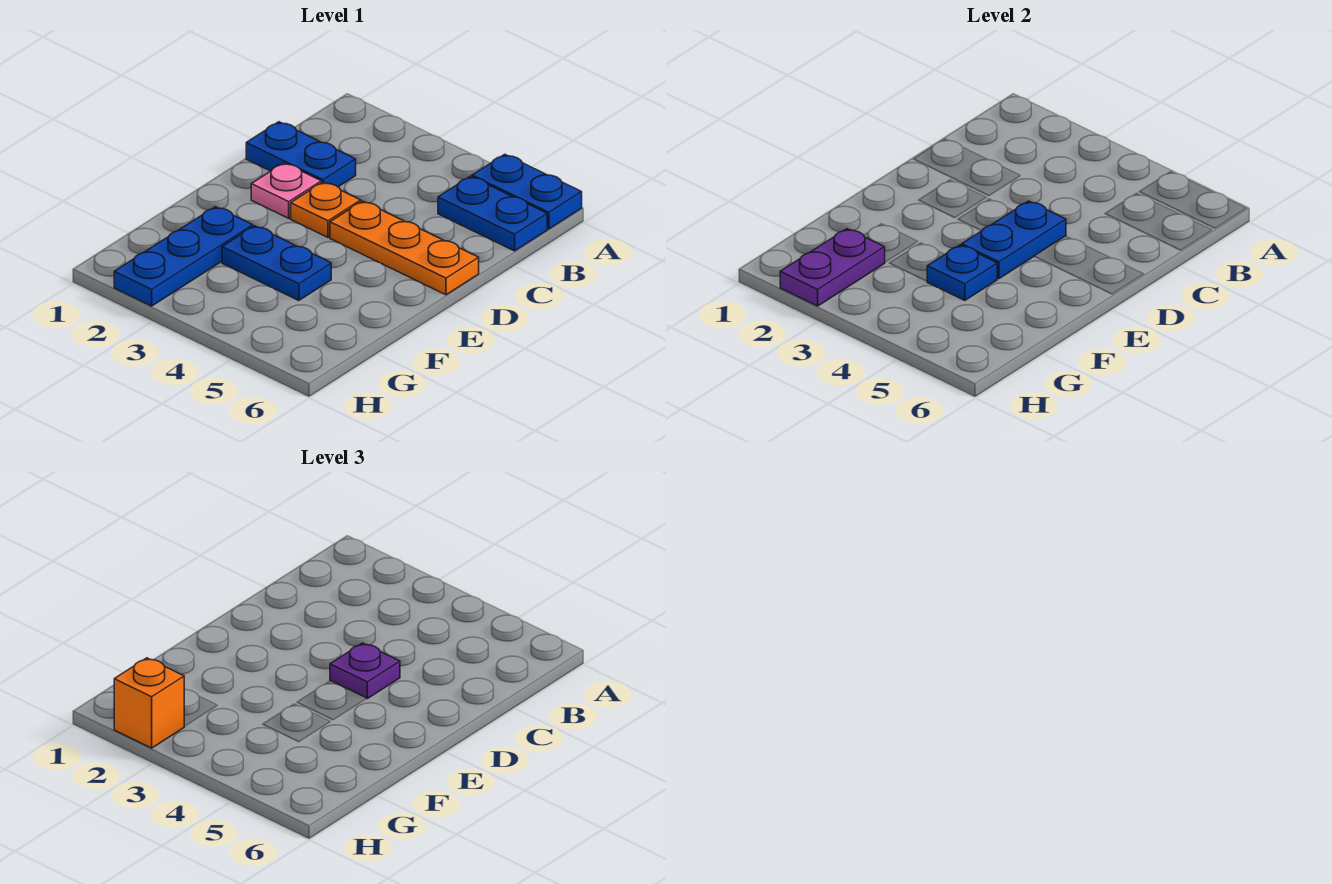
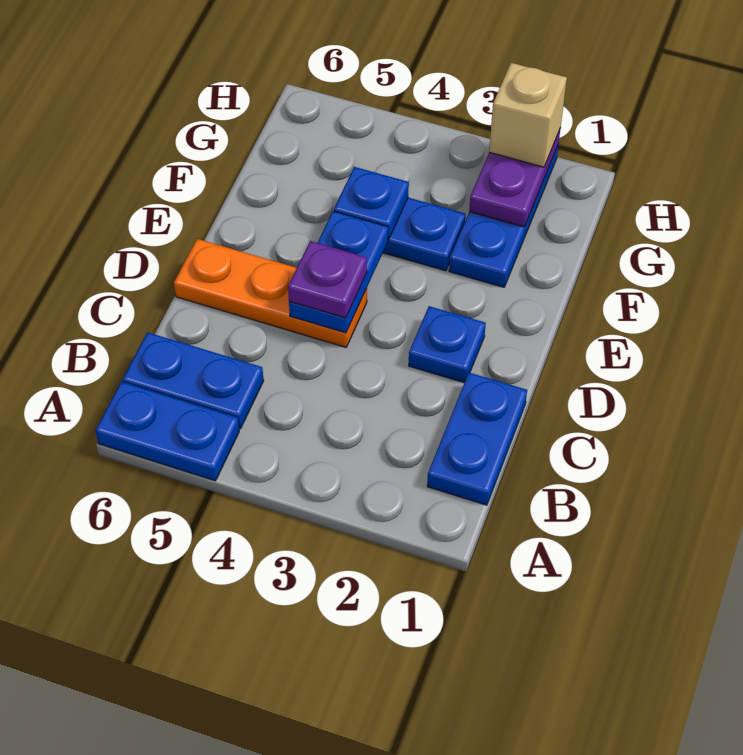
blue plate C1:C2 level 1 -> blue plate B1:C1 level 1
pink plate D2 level 1 -> blue plate D2 level 1
orange plate D3 level 1 -> none
orange brick H2 level 3 -> tan brick H2 level 3

